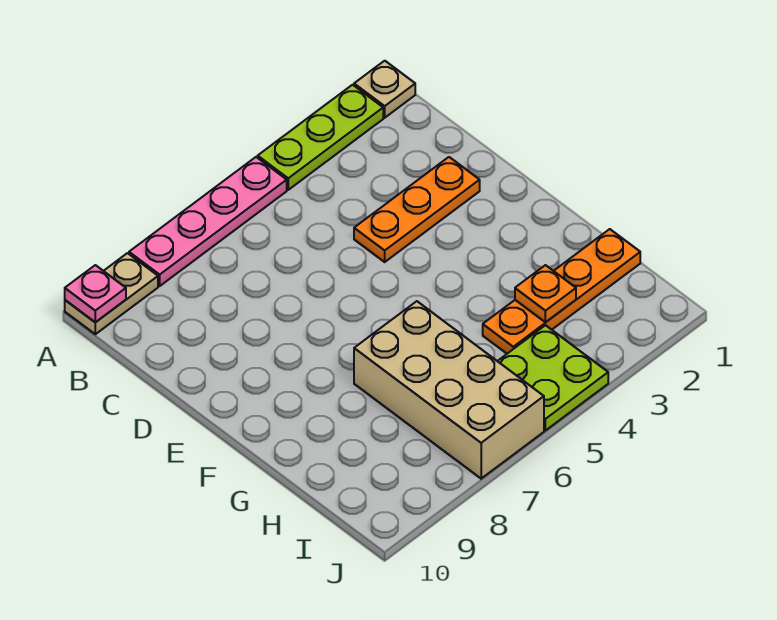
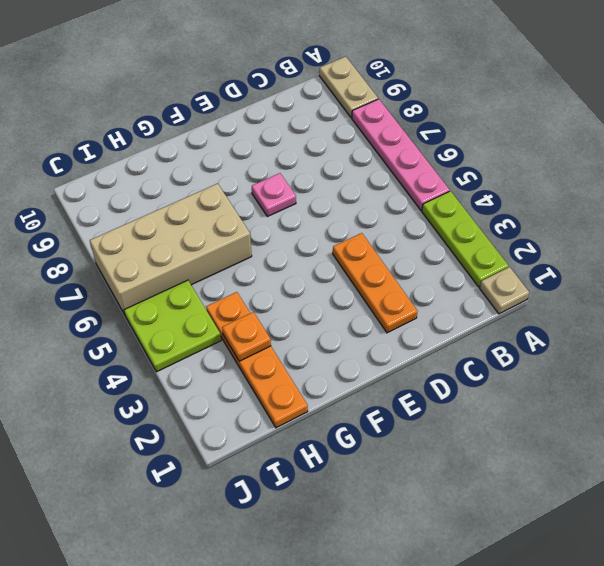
pink plate A10 level 2 -> pink plate E7 level 1

